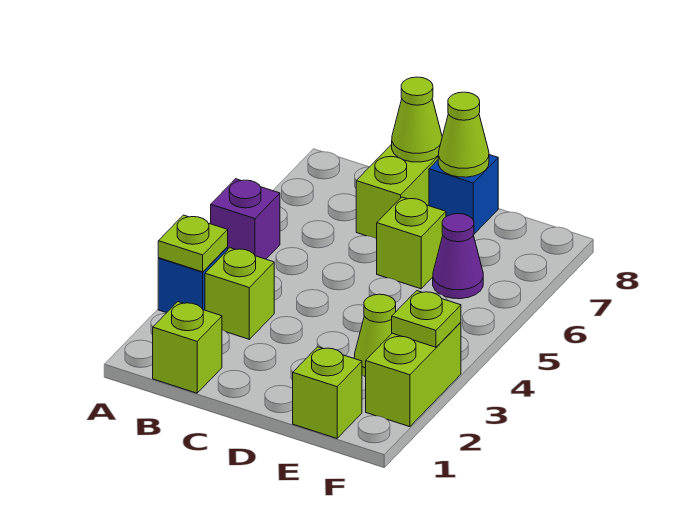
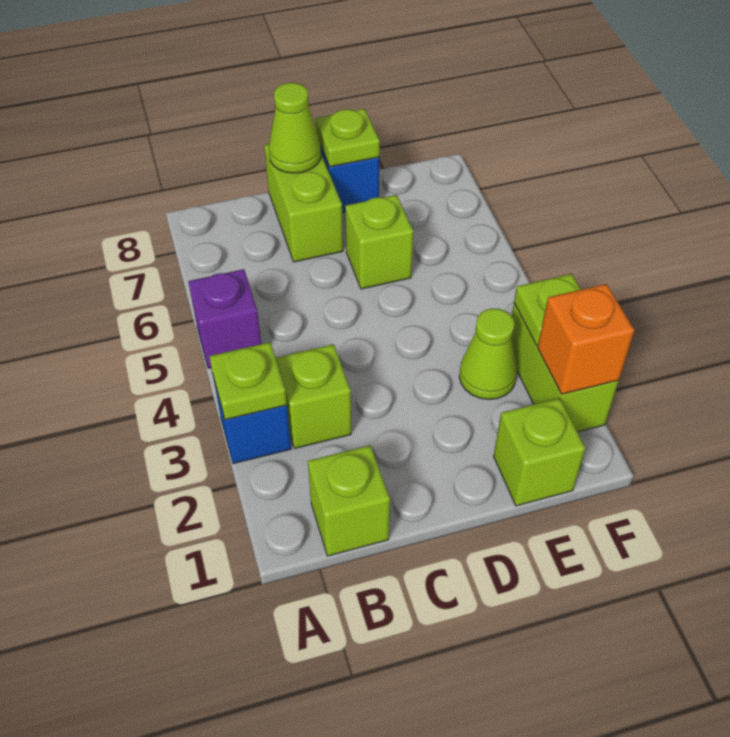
lime cone D8 level 2 -> lime plate D8 level 2
purple cone E6 level 1 -> none
none -> orange brick F2 level 2

